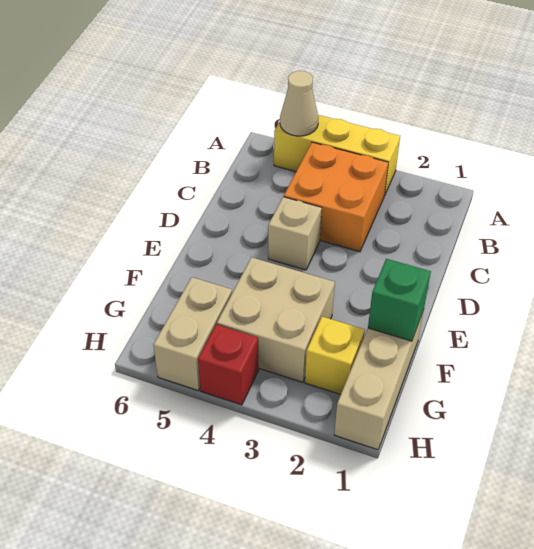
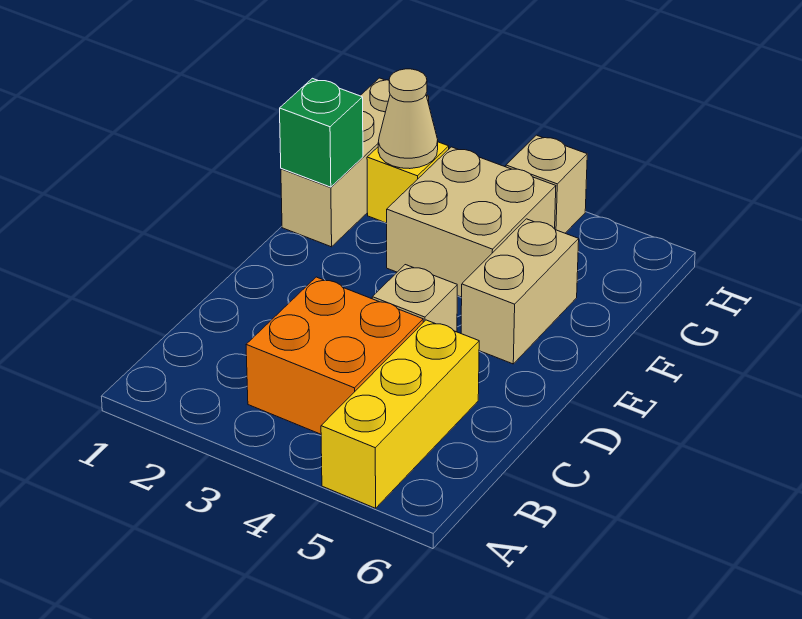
yellow brick A3:A5 level 1 -> yellow brick A5:C5 level 1
tan cone A5 level 2 -> tan cone G2 level 2
tan brick G5:H5 level 1 -> tan brick E5:F5 level 1
red brick H4 level 1 -> tan brick H4 level 1

